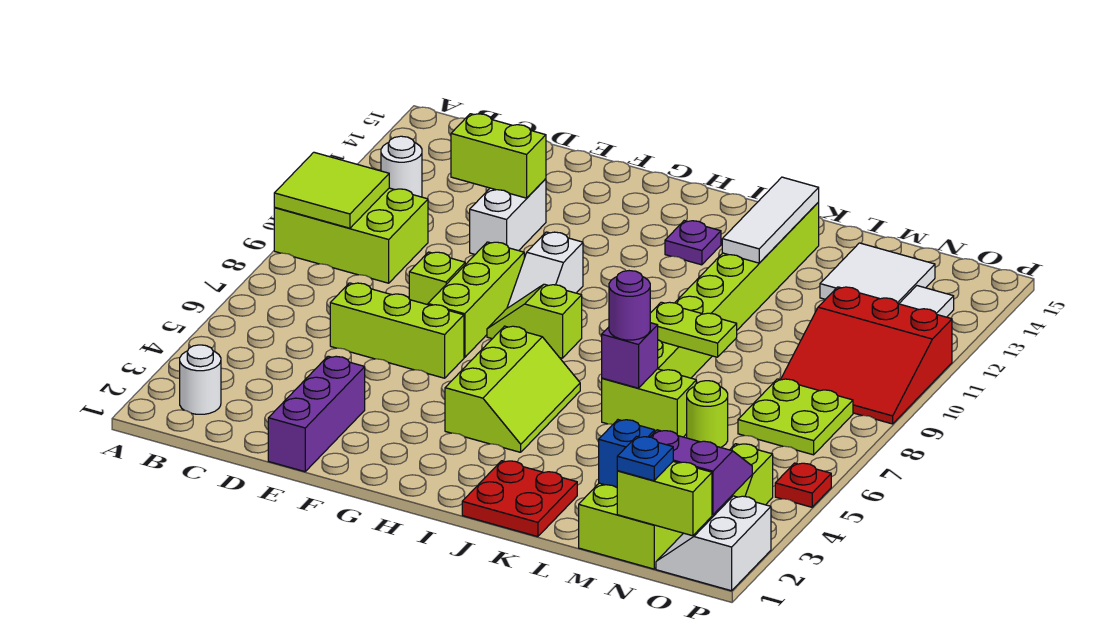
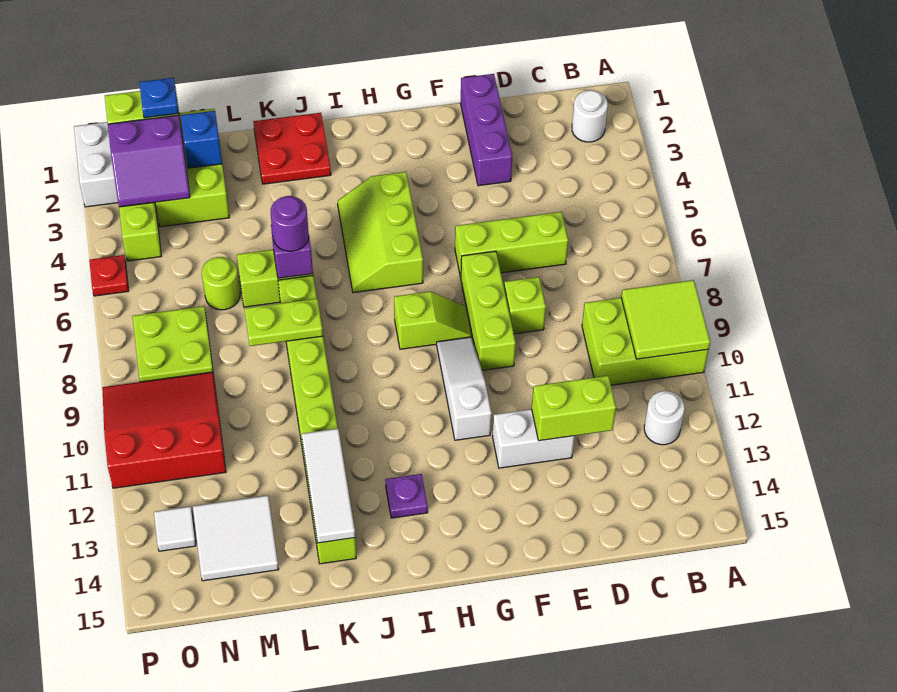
white brick E11:E12 level 1 -> white brick E12:F12 level 1
white slope G9:G10 level 1 top 10 -> white slope G9:G11 level 1 top 11

